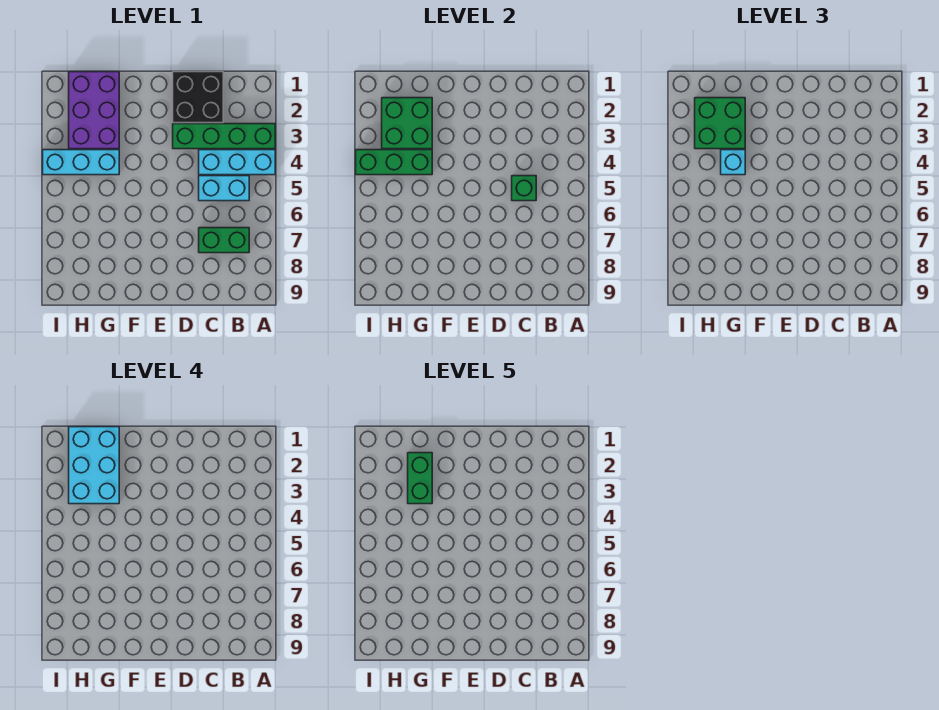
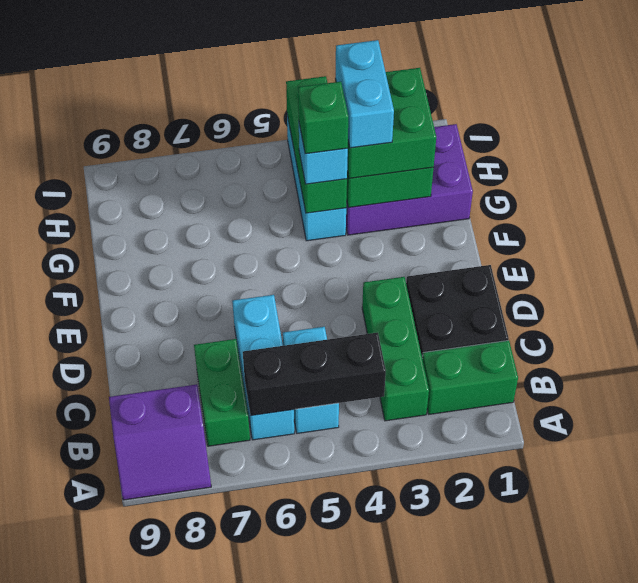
green brick A3:D3 level 1 -> green brick B3:D3 level 1
cyan brick A4:C4 level 1 -> cyan brick B6:D6 level 1
none -> purple slope A8:B9 level 1 top B
none -> black brick B4:B6 level 2
green brick C5 level 2 -> green brick G4 level 4
cyan brick G1:H3 level 4 -> cyan brick G3:H3 level 4
green brick G2:G3 level 5 -> green brick B1:B2 level 1

